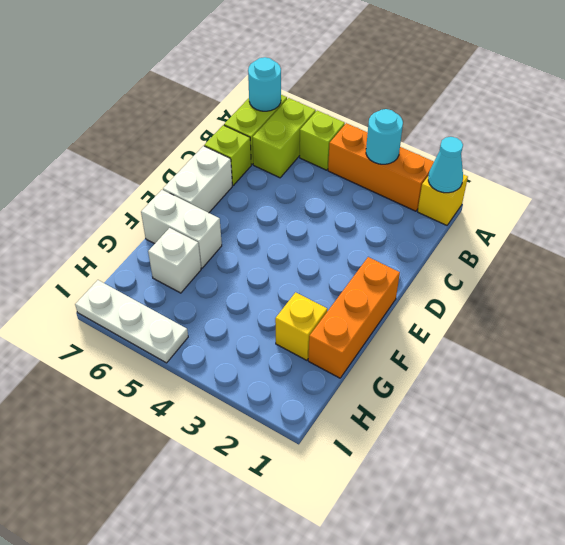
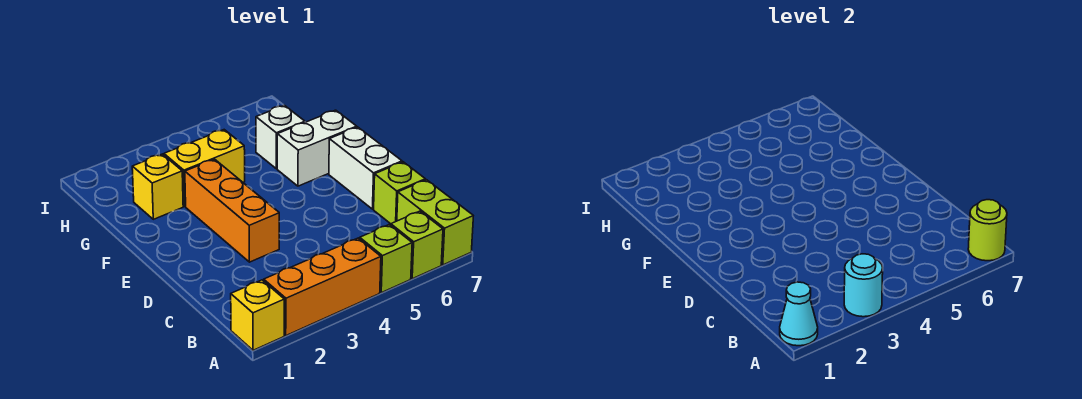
lime brick A6:B6 level 1 -> lime brick A6 level 1
cyan round brick A7 level 2 -> lime round brick A7 level 2
orange brick E1:G1 level 1 -> orange brick D3:F3 level 1
none -> yellow brick G3:G4 level 1
white plate I5:I7 level 1 -> none

